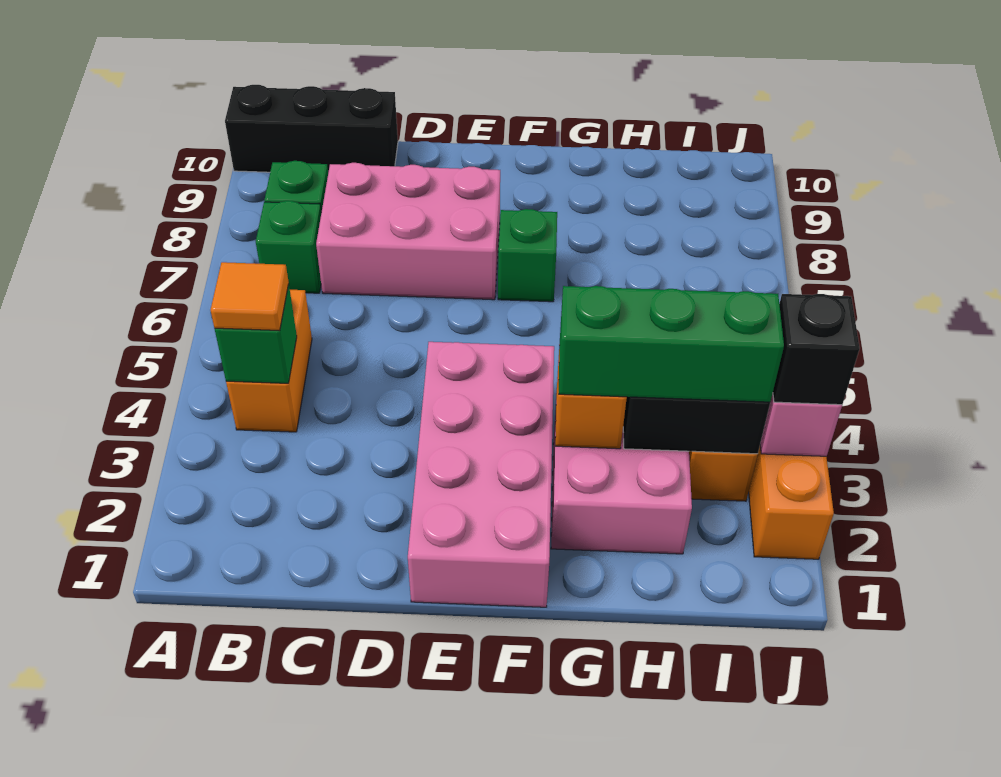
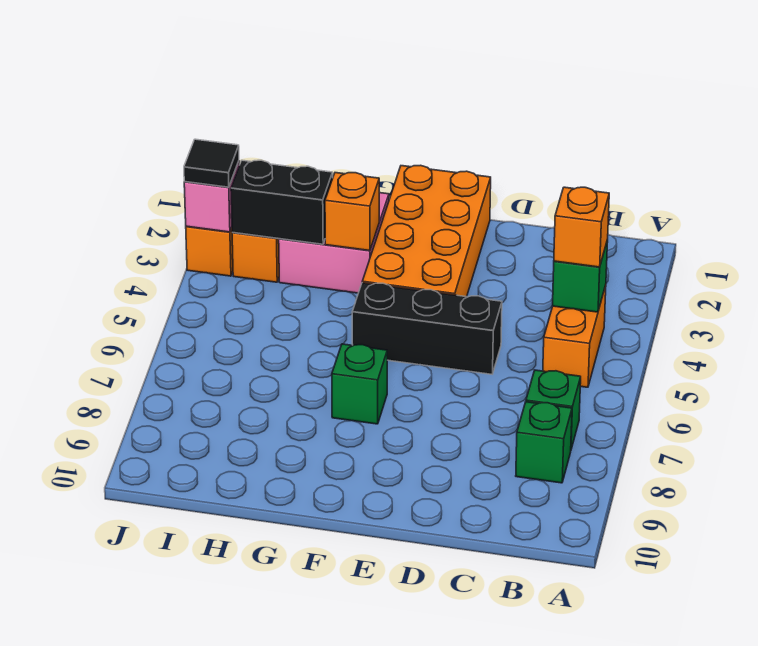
black brick A10:C10 level 1 -> black brick D5:F5 level 1
orange tile B4 level 3 -> orange brick B4 level 3
pink brick C7:E8 level 1 -> none
pink brick E1:F4 level 1 -> orange brick E1:F4 level 1
green brick G3:I3 level 3 -> none
black brick J3 level 3 -> black tile J3 level 3

